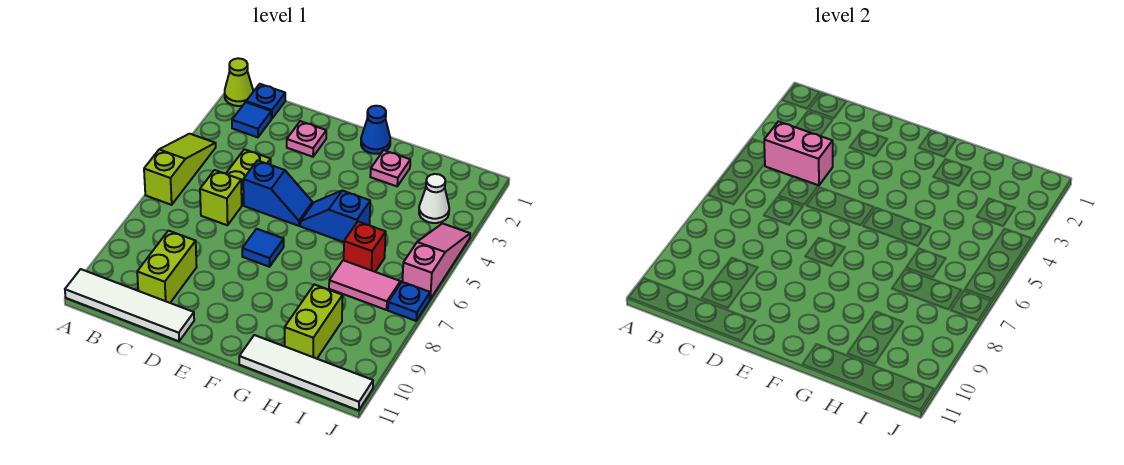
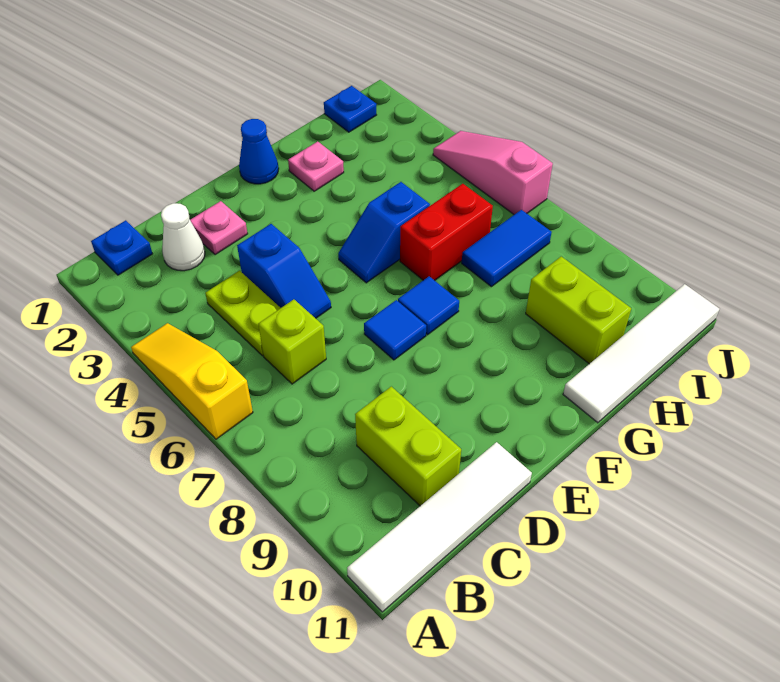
lime cone A1 level 1 -> none
lime slope A4:A6 level 1 top 6 -> yellow slope A4:A6 level 1 top 6
blue tile B2 level 1 -> blue tile F7 level 1
pink brick B4:C4 level 2 -> none
blue slope D5:E5 level 1 top D -> blue slope D4:D5 level 1 top 4
red brick H6 level 1 -> red brick G6:H6 level 1
pink tile H7:I7 level 1 -> blue tile H7:I7 level 1
white cone I3 level 1 -> white cone C2 level 1
blue plate J7 level 1 -> blue plate I1 level 1

